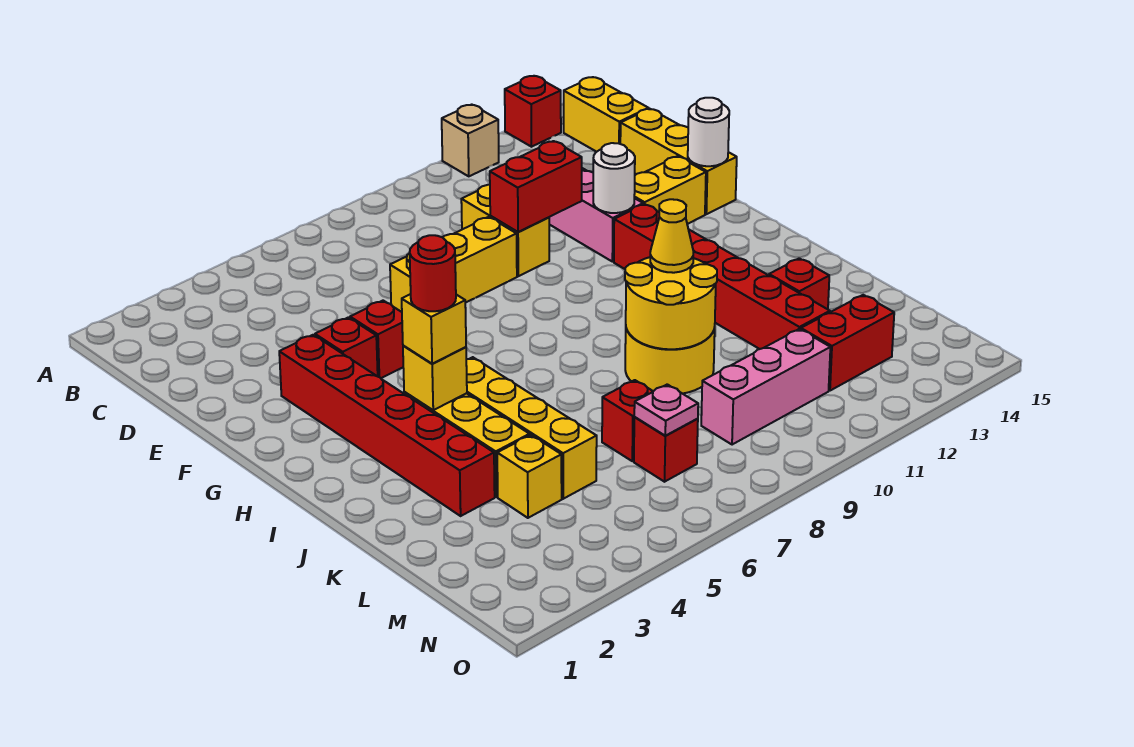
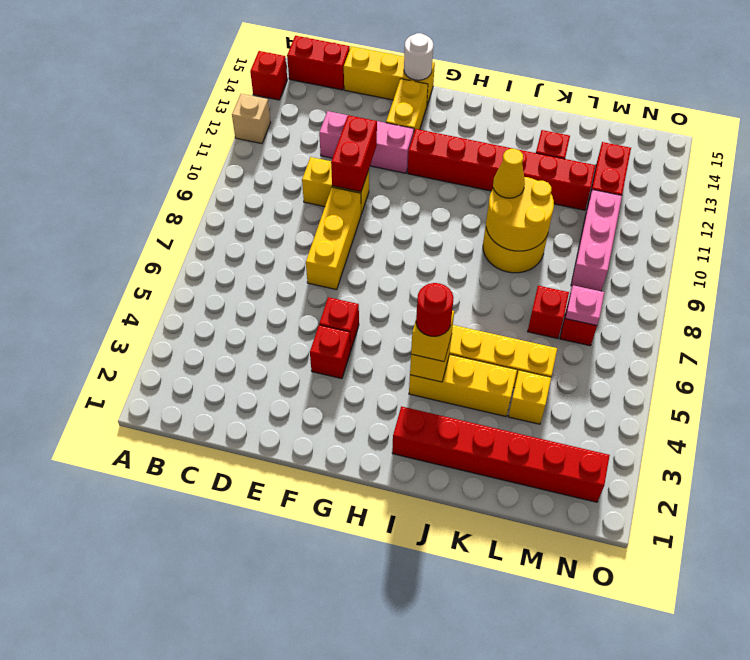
yellow brick B15:C15 level 1 -> red brick B15:C15 level 1
red brick F3:K3 level 1 -> red brick I2:N2 level 1
white round brick F12 level 2 -> none

